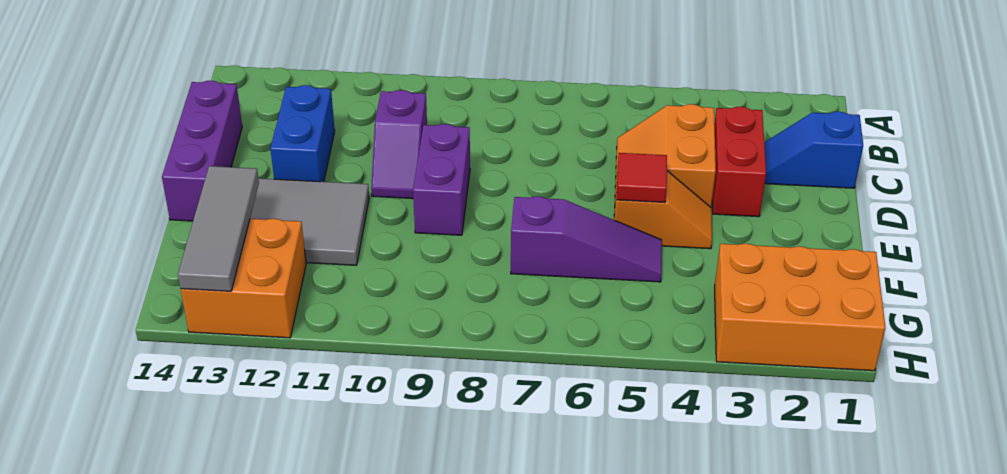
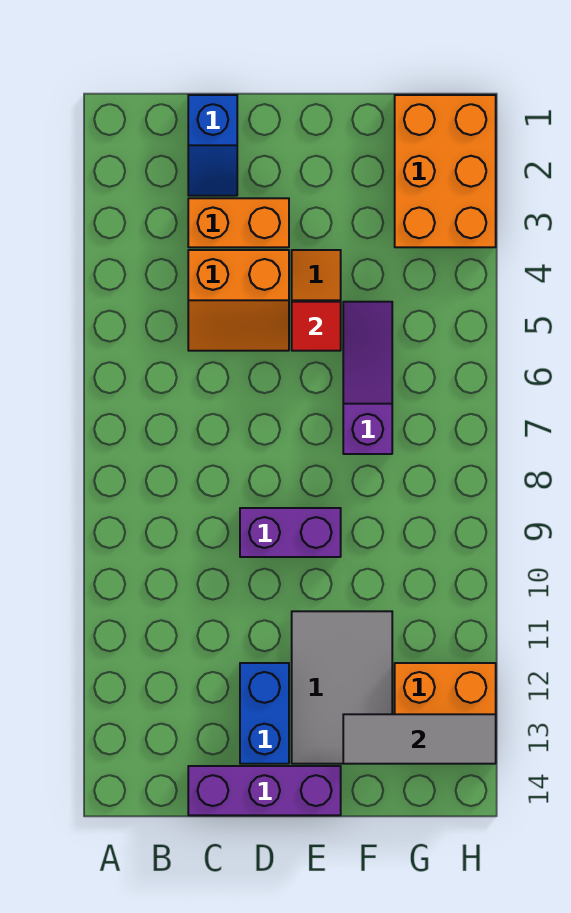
red brick C3:D3 level 1 -> orange brick C3:D3 level 1
purple slope C10:D10 level 1 top C -> none
blue brick C12:D12 level 1 -> blue brick D12:D13 level 1

